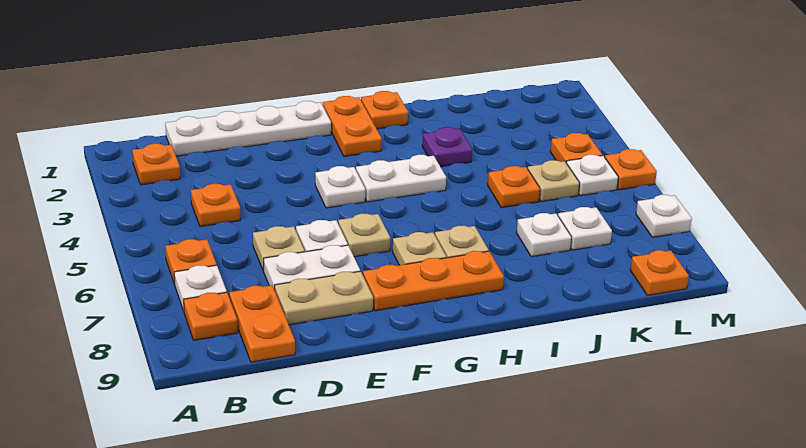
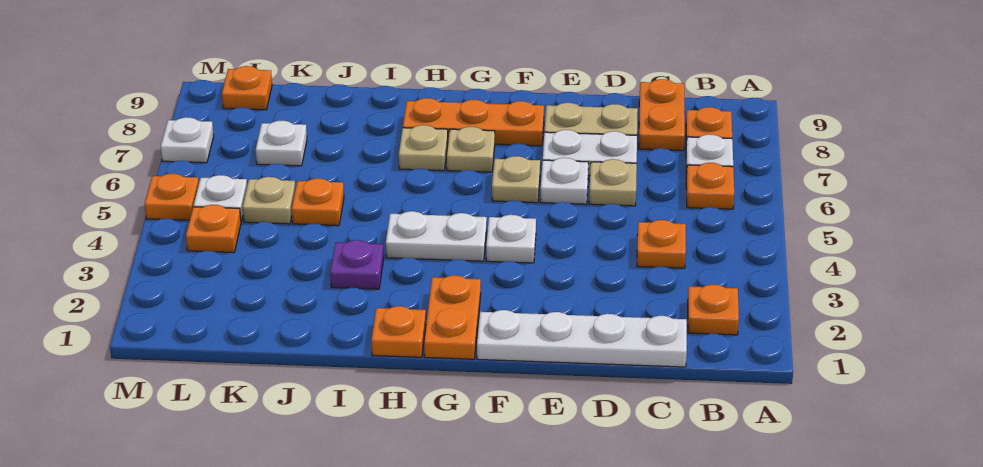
white plate J7 level 1 -> none

